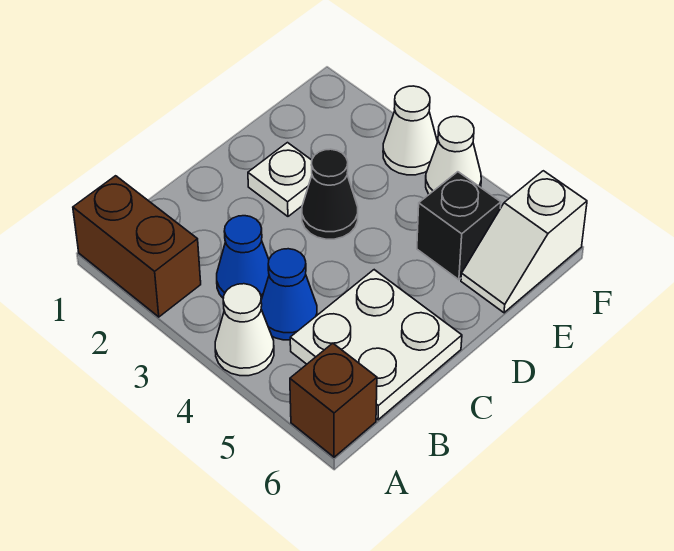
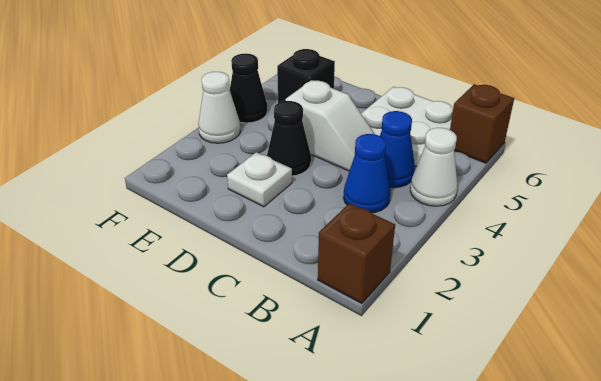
brown brick A1:A2 level 1 -> brown brick A1 level 1
white slope E6:F6 level 1 top F -> white slope C4:D4 level 1 top D
white cone F4 level 1 -> black cone F4 level 1

